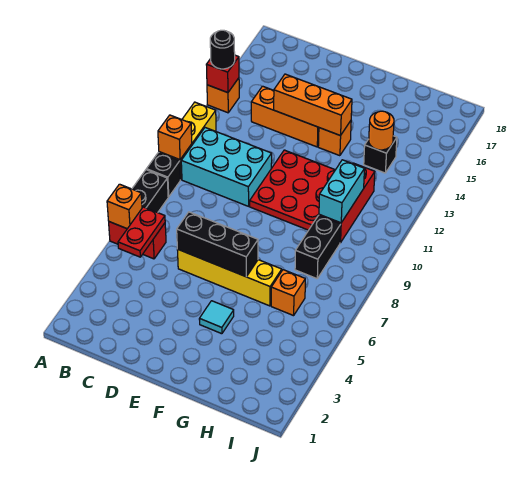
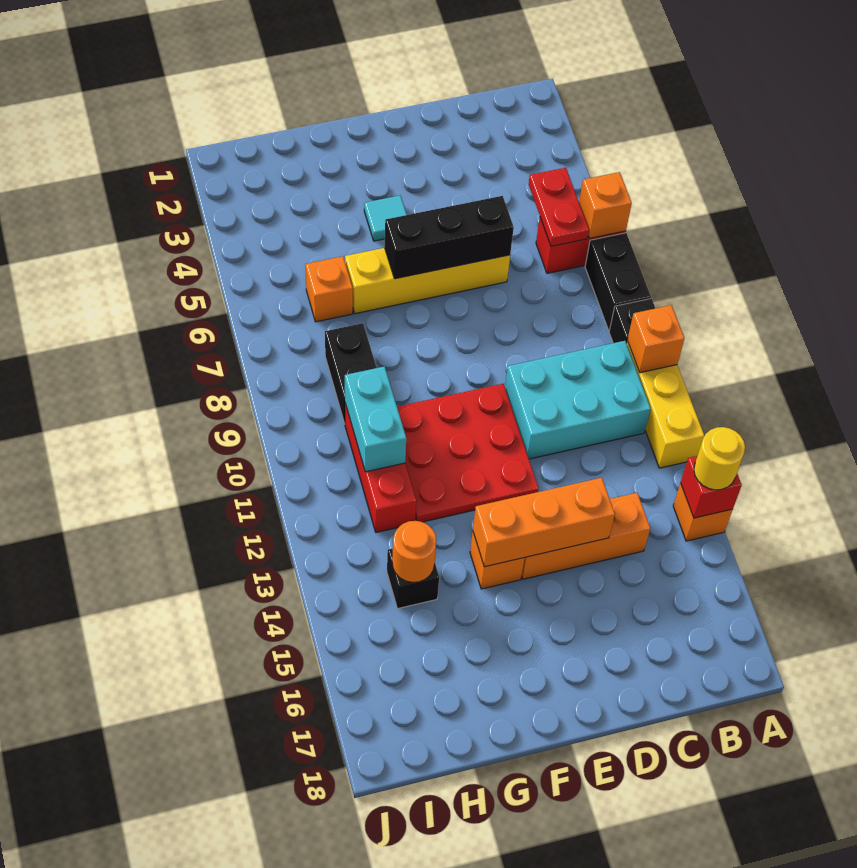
black round brick A14 level 3 -> yellow round brick A14 level 3

